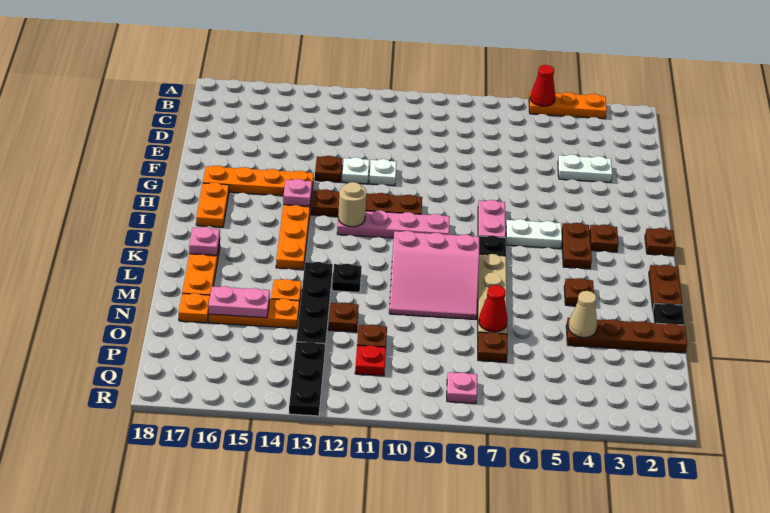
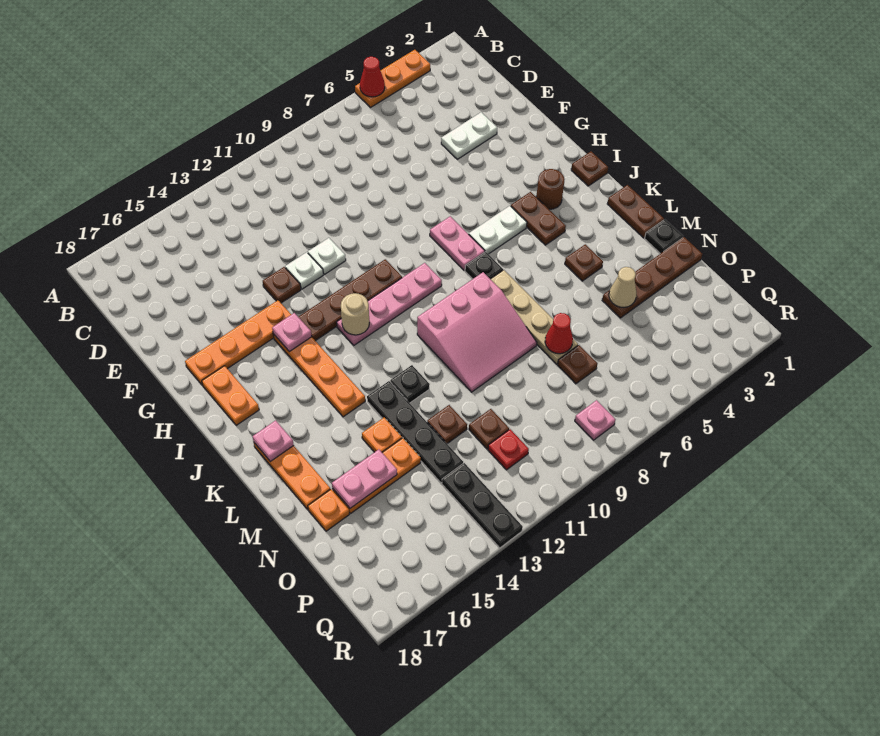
brown plate I3 level 1 -> brown round brick I3 level 1

